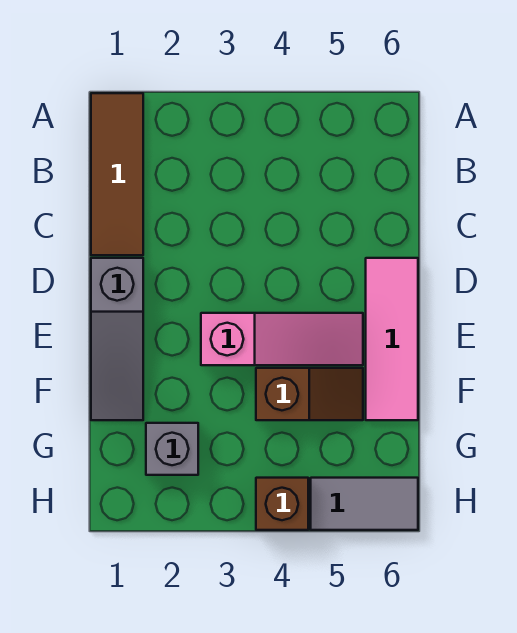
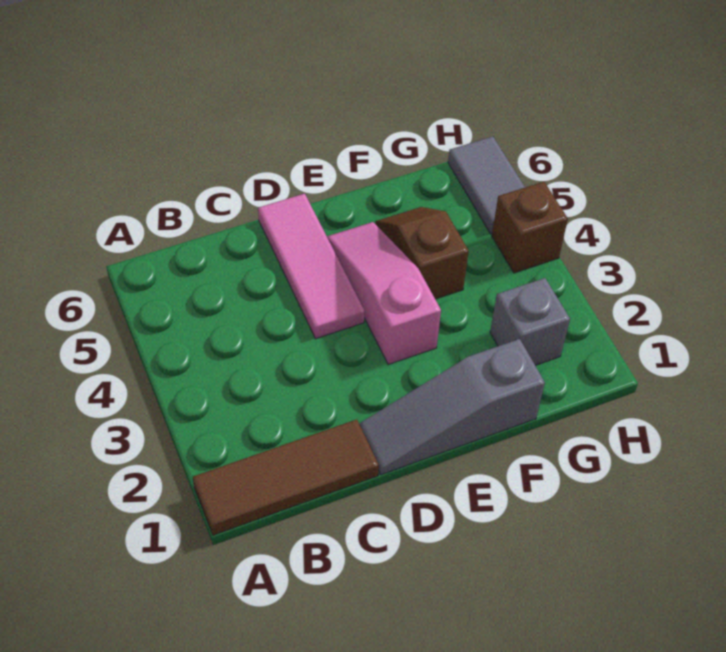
grey slope D1:F1 level 1 top D -> grey slope D1:F1 level 1 top F
pink tile D6:F6 level 1 -> pink tile D4:D6 level 1

